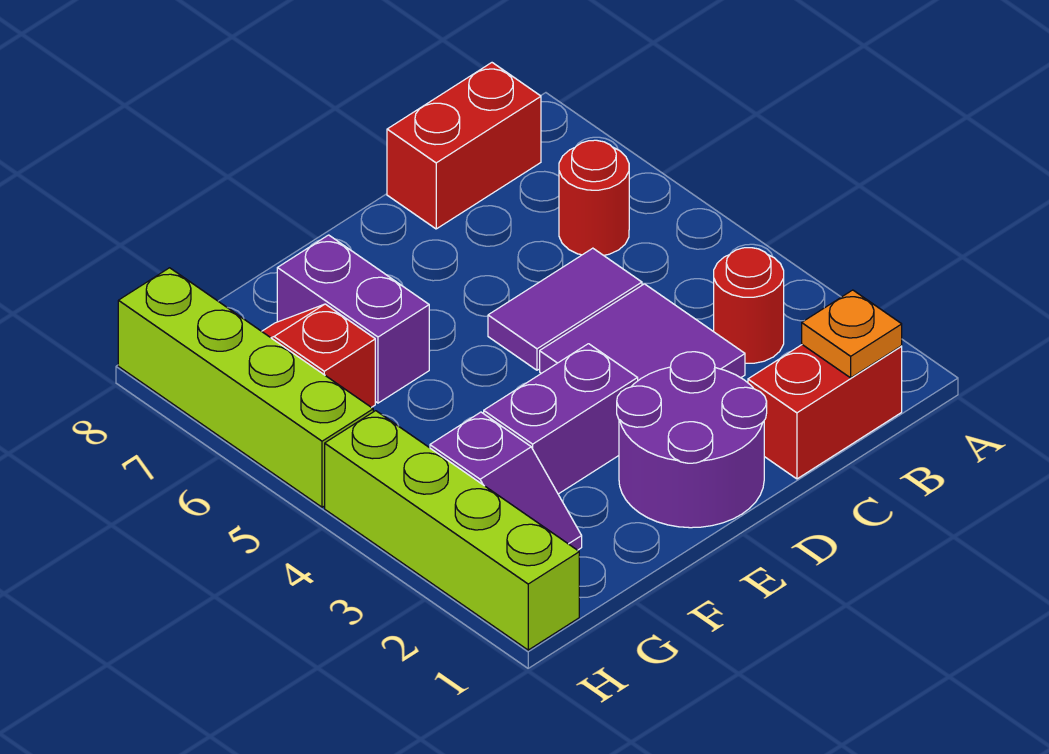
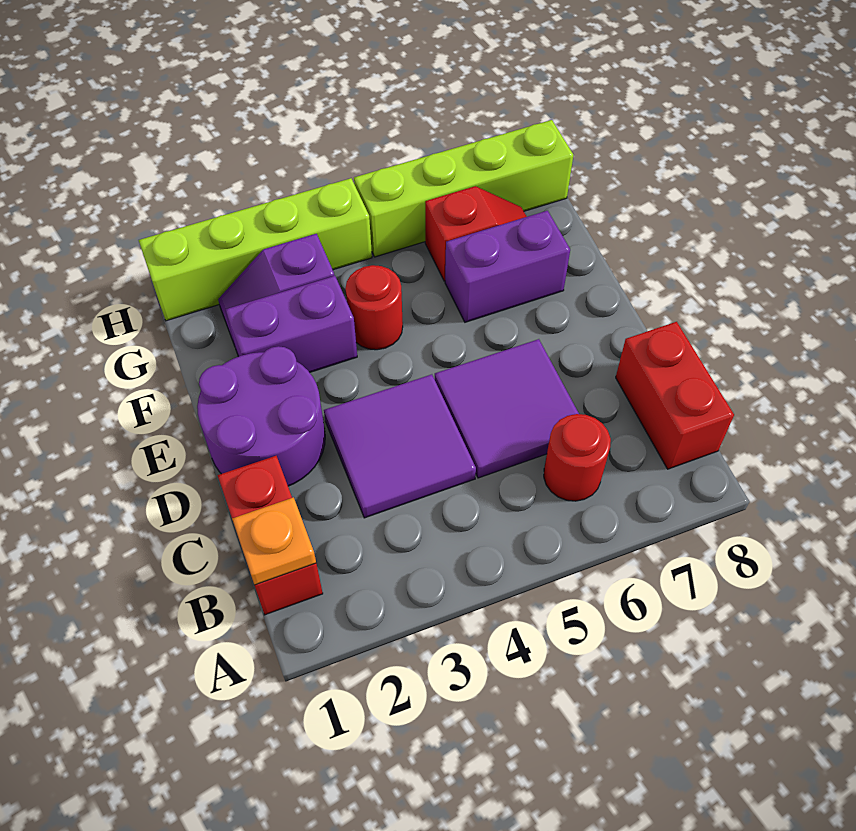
red round brick B3 level 1 -> red round brick F4 level 1
purple tile C5:D5 level 1 -> purple tile C5:D6 level 1
purple brick E3:F3 level 1 -> purple brick F2:F3 level 1

